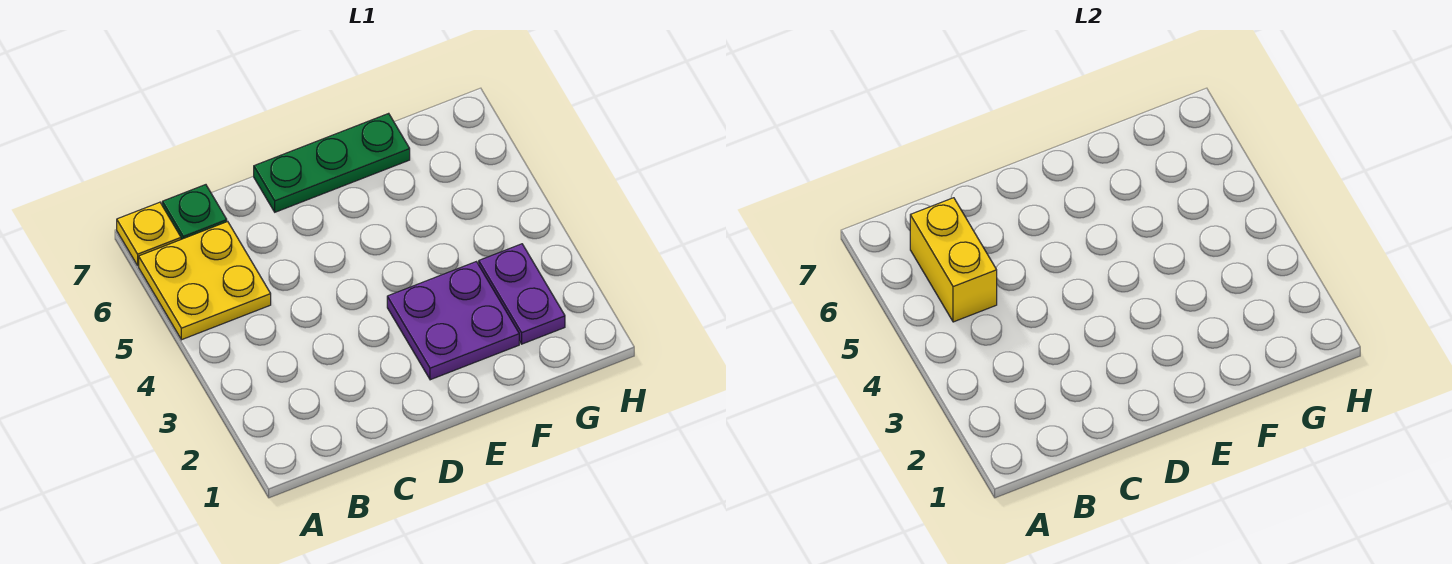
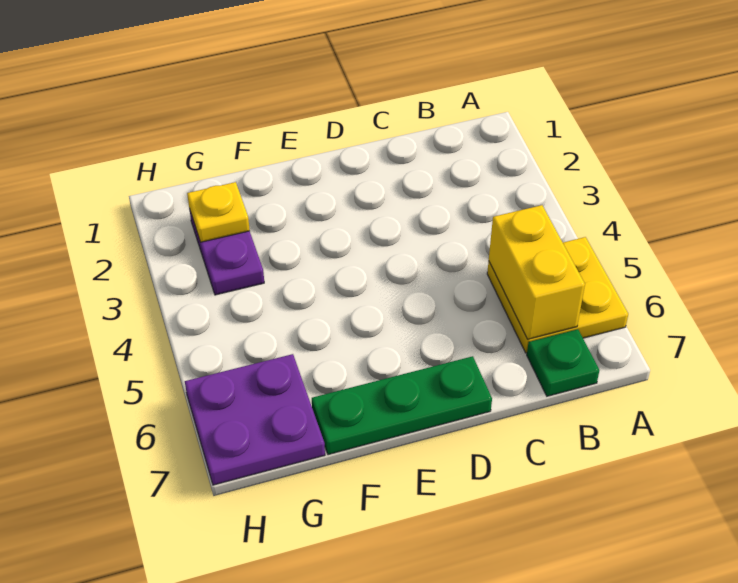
yellow plate A7 level 1 -> yellow plate G2 level 2
purple plate E2:F3 level 1 -> purple plate G6:H7 level 1

